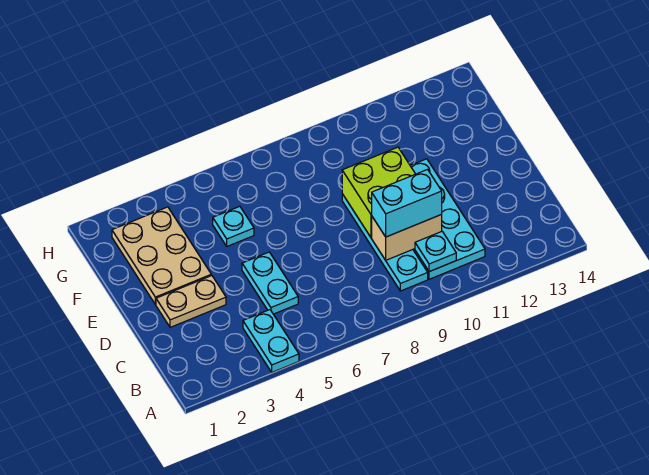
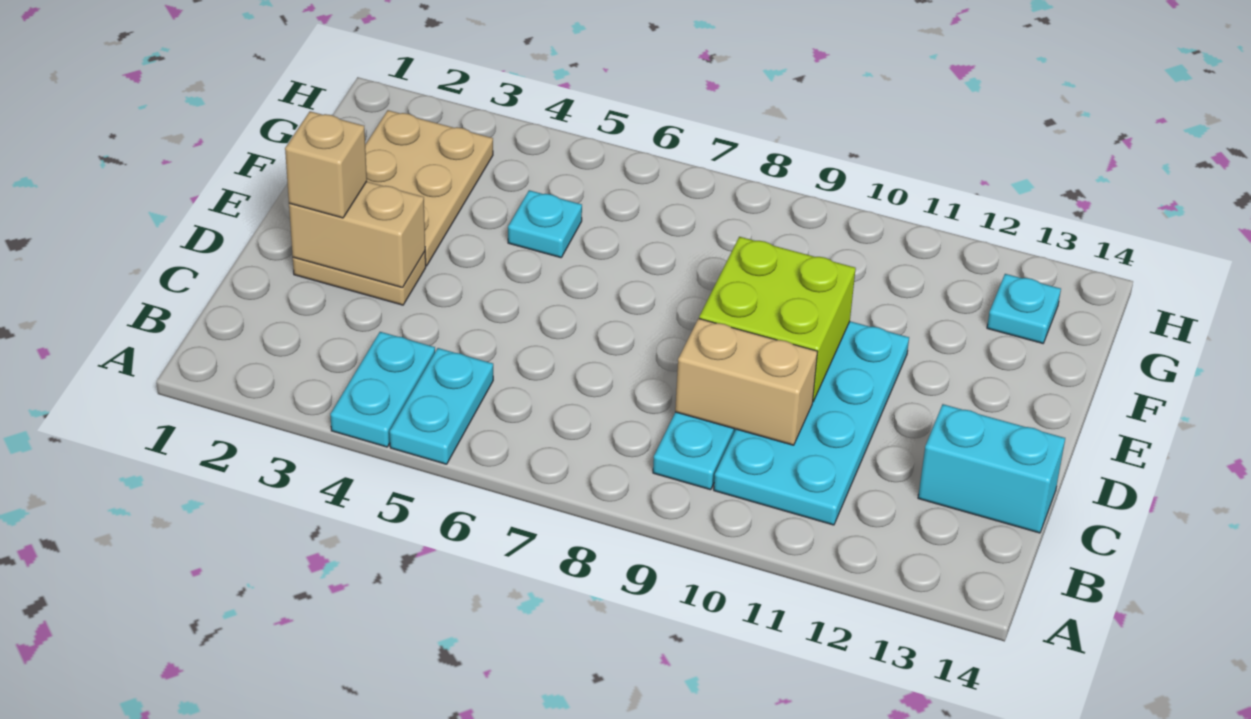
cyan plate B10 level 2 -> cyan plate G13 level 1
cyan plate C5:D5 level 1 -> cyan plate A5:B5 level 1
cyan brick C9:C10 level 3 -> cyan brick C13:C14 level 1
none -> tan brick D2:D3 level 2
none -> tan brick D2 level 3

